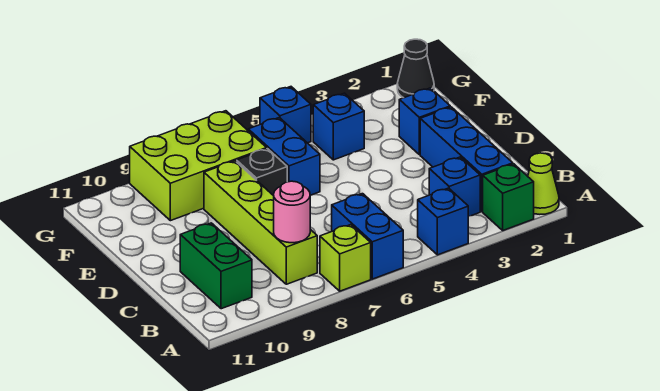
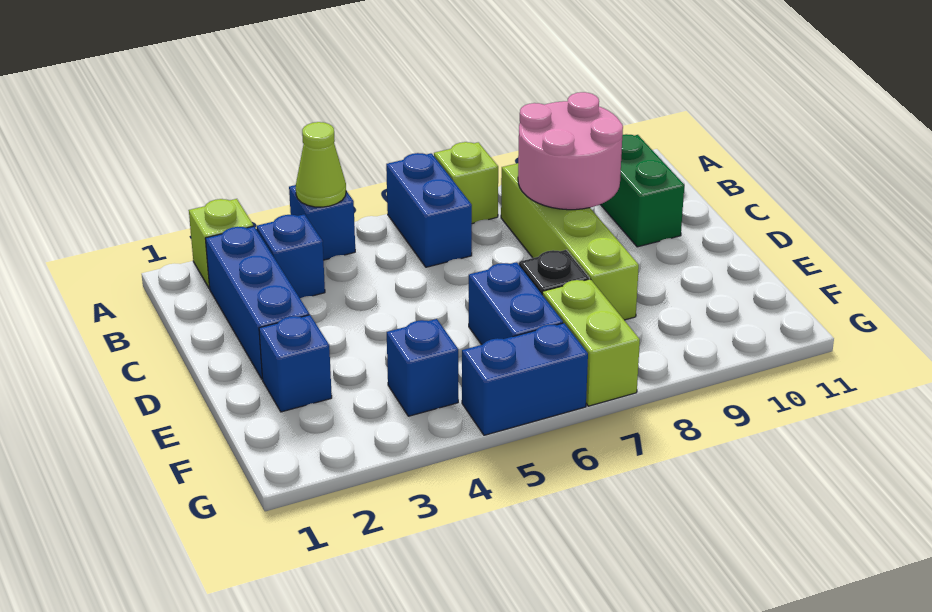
lime cone A1 level 1 -> lime cone A4 level 2
green brick A2 level 1 -> lime brick A2 level 1
pink round brick B8 level 2 -> pink round brick B8:C9 level 2
lime brick F7:G9 level 1 -> lime brick F7:G7 level 1
black cone G1 level 1 -> none
blue brick G5 level 1 -> blue brick G5:G6 level 1

